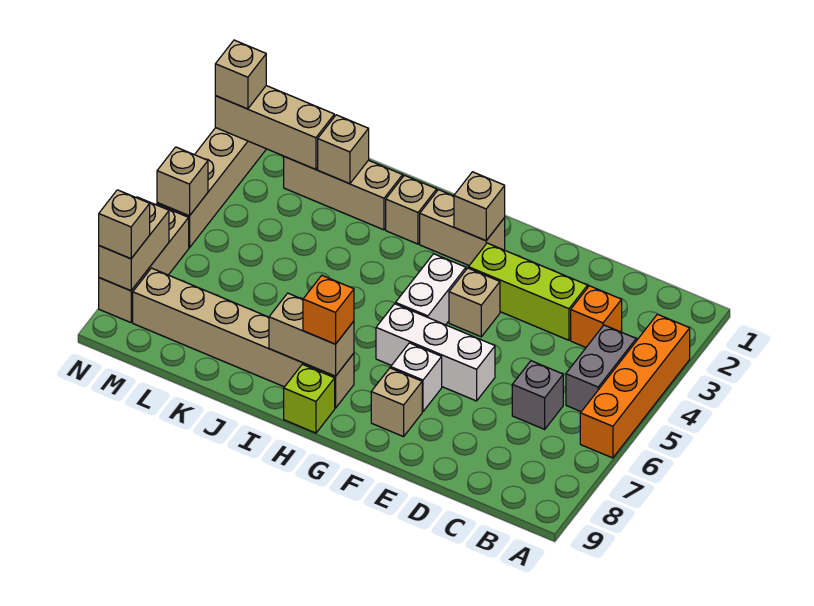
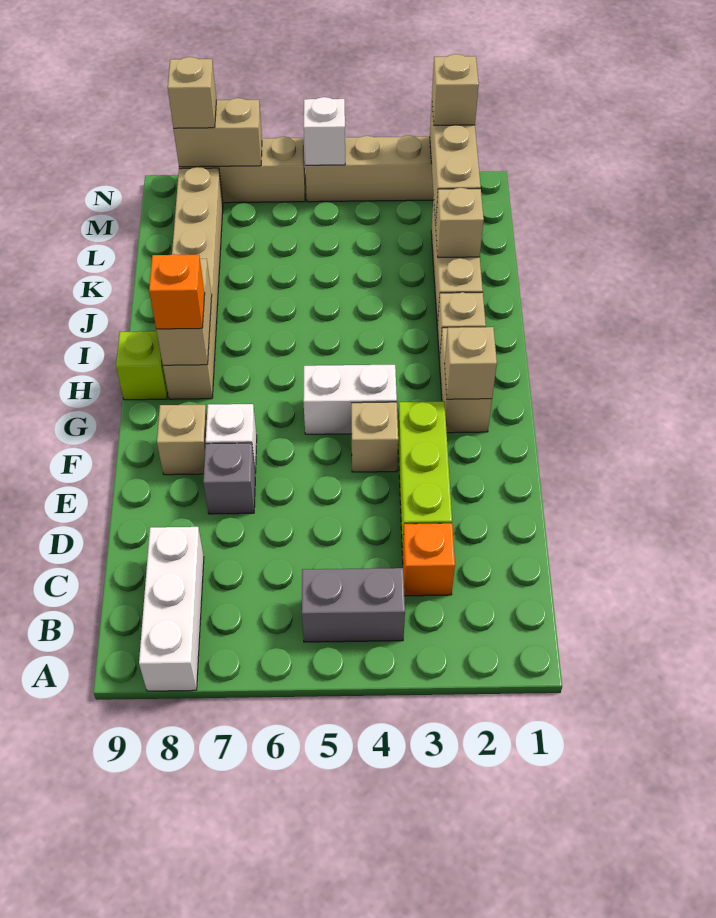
orange brick A3:A6 level 1 -> none
grey brick C6 level 1 -> grey brick E7 level 1
white brick E6:G6 level 1 -> white brick A8:C8 level 1
tan brick N5 level 2 -> white brick N5 level 2

